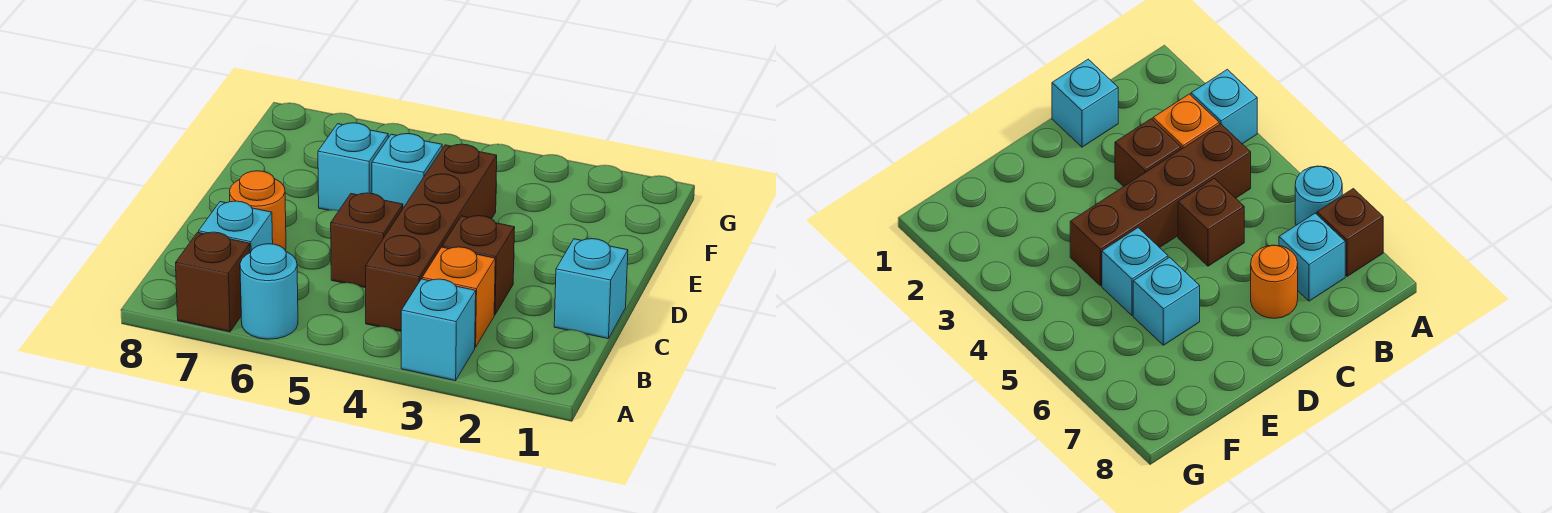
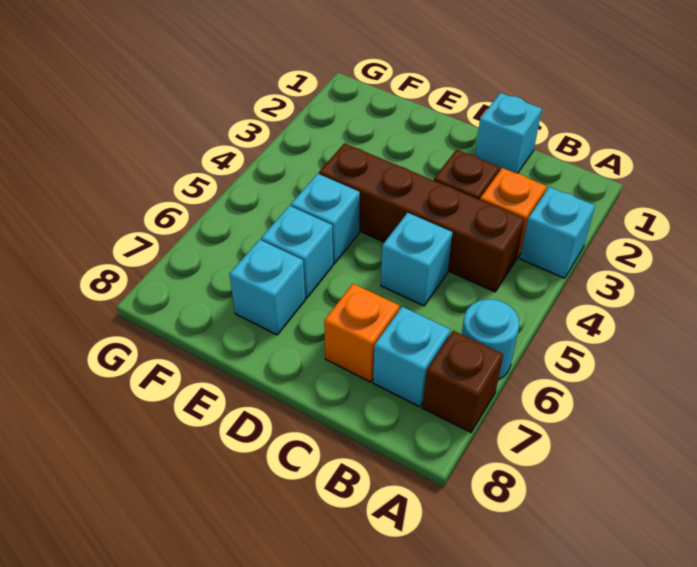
brown brick C5 level 1 -> cyan brick C5 level 1
orange round brick C7 level 1 -> orange brick C7 level 1
none -> cyan brick E7 level 1

